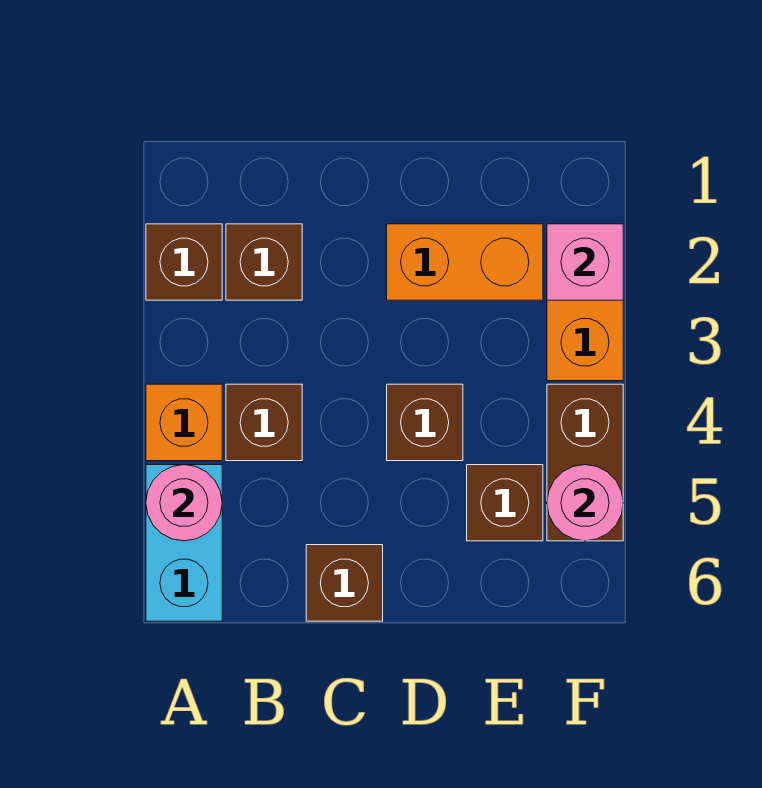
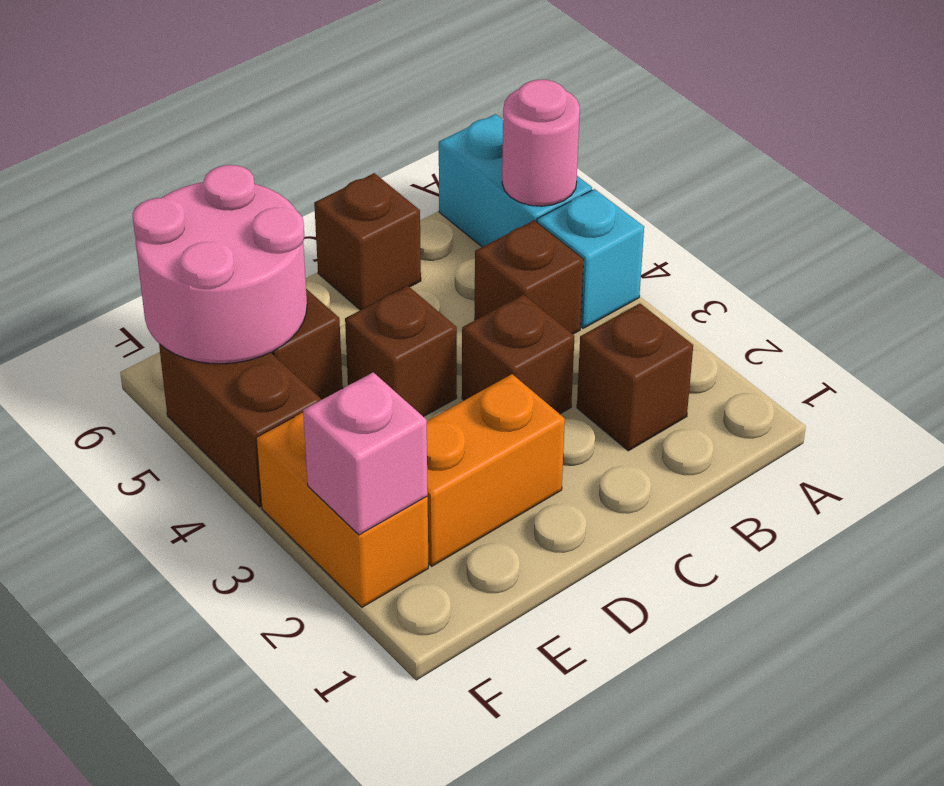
brown brick A2 level 1 -> brown brick C3 level 1
orange brick A4 level 1 -> cyan brick A4 level 1
pink round brick F5 level 2 -> pink round brick E5:F6 level 2

